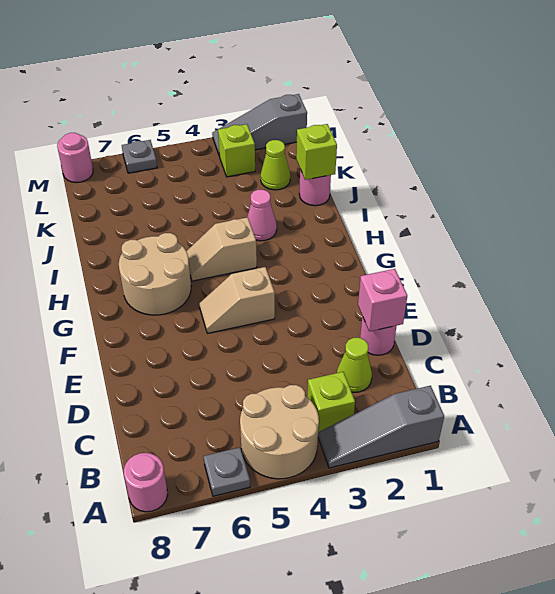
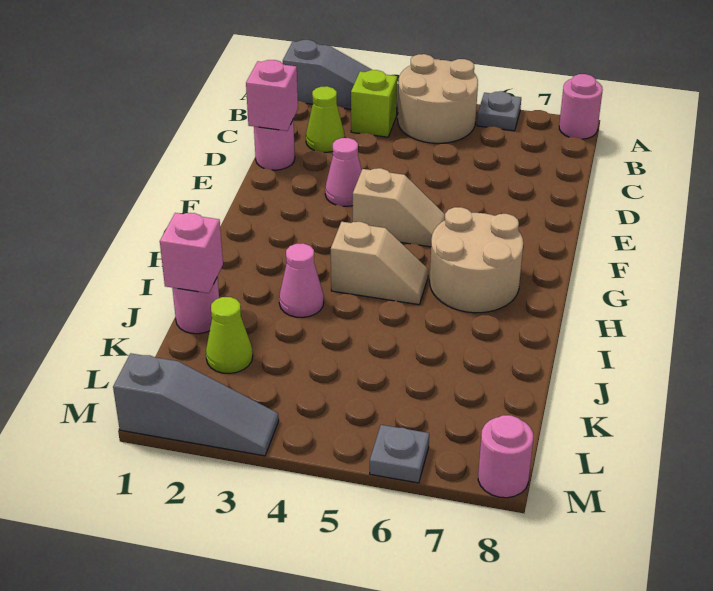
none -> pink cone E3 level 1
lime brick J1 level 2 -> pink brick J1 level 2
lime brick L3 level 1 -> none

